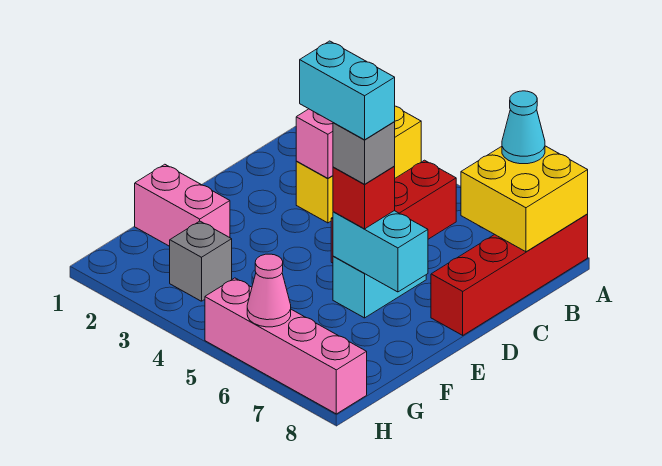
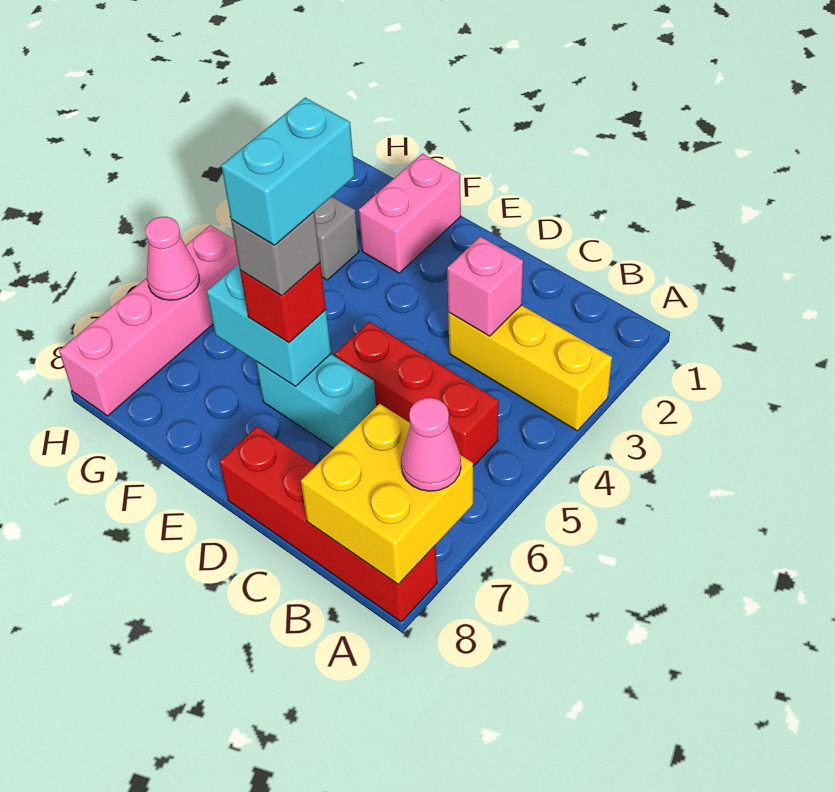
cyan cone A7 level 3 -> pink cone A7 level 3
cyan brick E6:E7 level 2 -> cyan brick E6:F6 level 2

